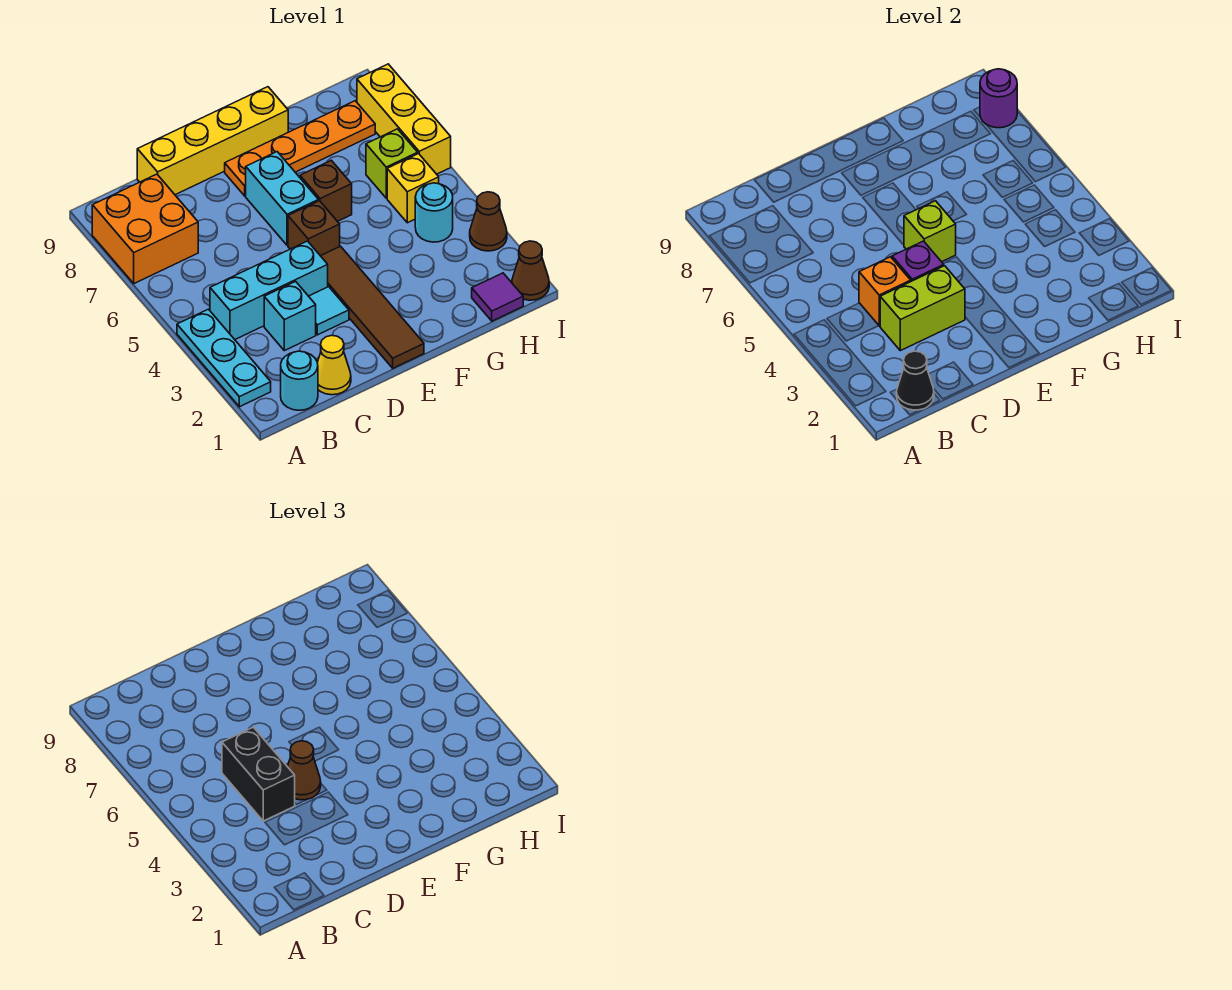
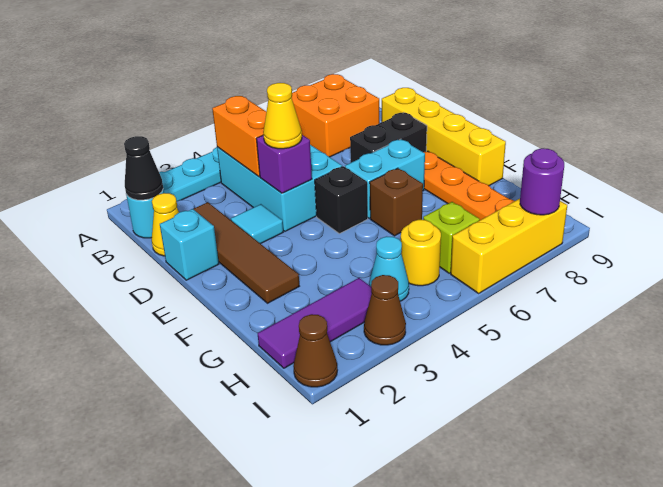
cyan brick B4:D4 level 1 -> cyan brick B4:D5 level 1
cyan brick C3 level 1 -> cyan brick D1 level 1
lime brick C3:D3 level 2 -> none
orange brick C4 level 2 -> orange brick B4:C4 level 2
black brick C4:C5 level 3 -> black brick D7:D8 level 1
brown cone D4 level 3 -> yellow cone D4 level 3
brown tile E1:E4 level 1 -> brown tile C2:F2 level 1
brown brick E5 level 1 -> black brick E5 level 1
lime brick E5 level 2 -> none
purple tile H1 level 1 -> purple tile H1:H3 level 1
cyan round brick H4 level 1 -> cyan cone H4 level 1
yellow brick H5 level 1 -> yellow round brick H5 level 1

